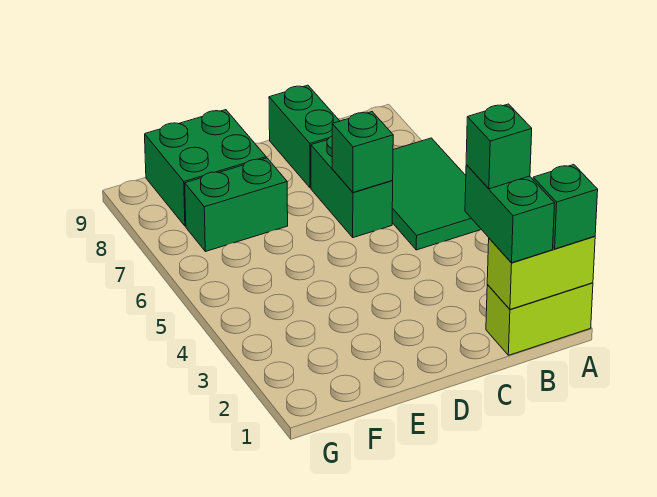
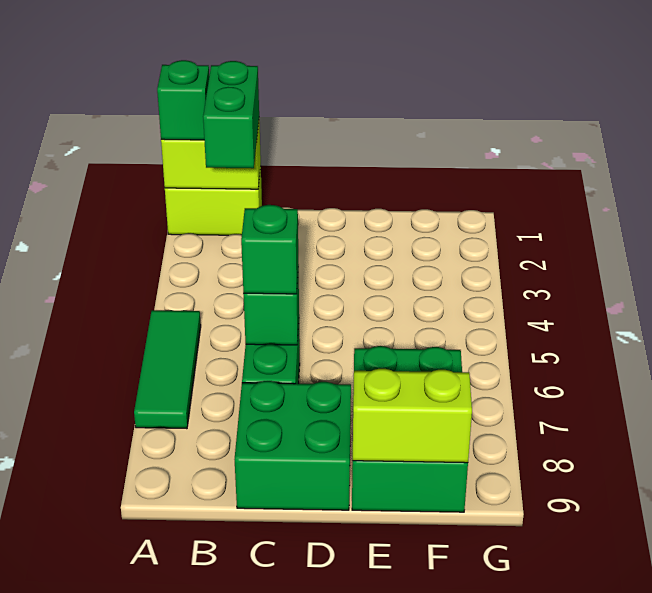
green tile A5:B7 level 1 -> green tile A5:A7 level 1
green brick B2 level 4 -> green brick C6 level 3
green brick C8:C9 level 1 -> green brick C8:D9 level 1
none -> lime brick E9:F9 level 2

